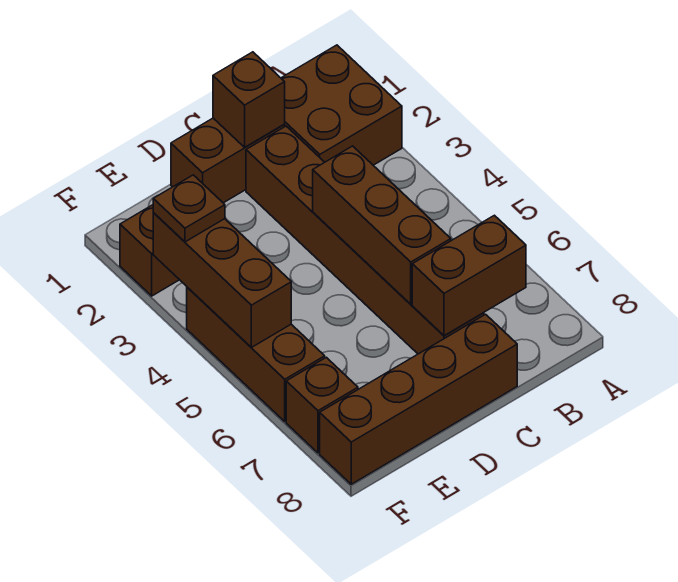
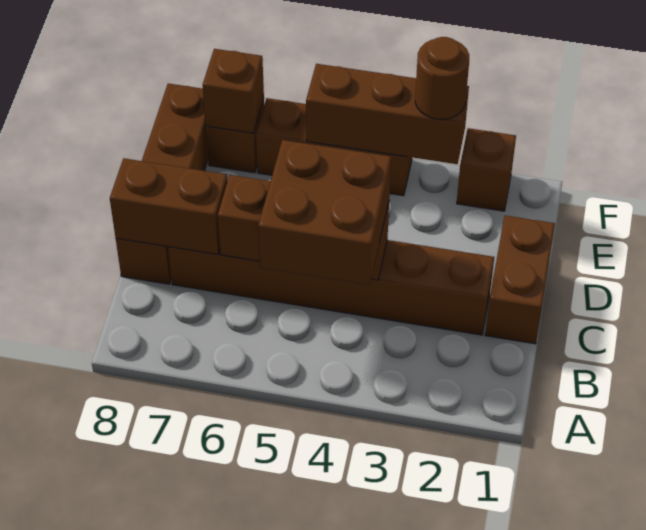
brown brick A1:B2 level 1 -> brown brick B4:C5 level 3
brown brick B7:C7 level 2 -> brown brick C7:C8 level 2
brown brick C1 level 2 -> brown brick F7 level 2
brown plate F3 level 3 -> brown round brick F3 level 3

